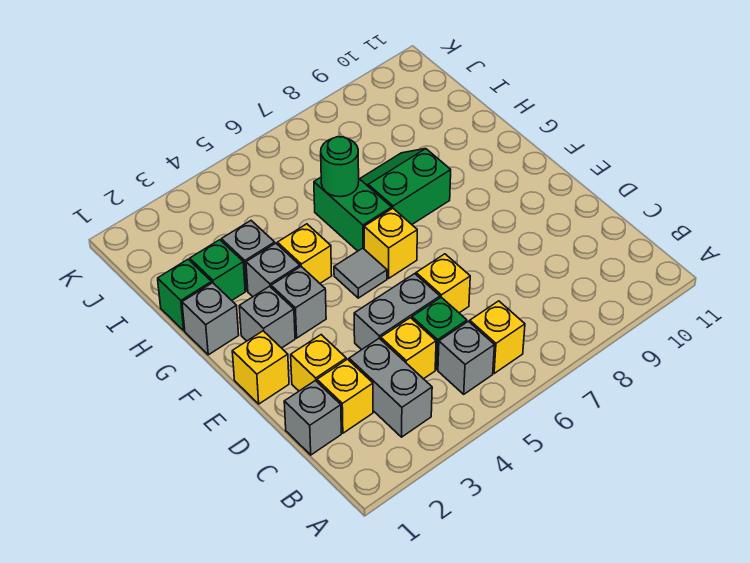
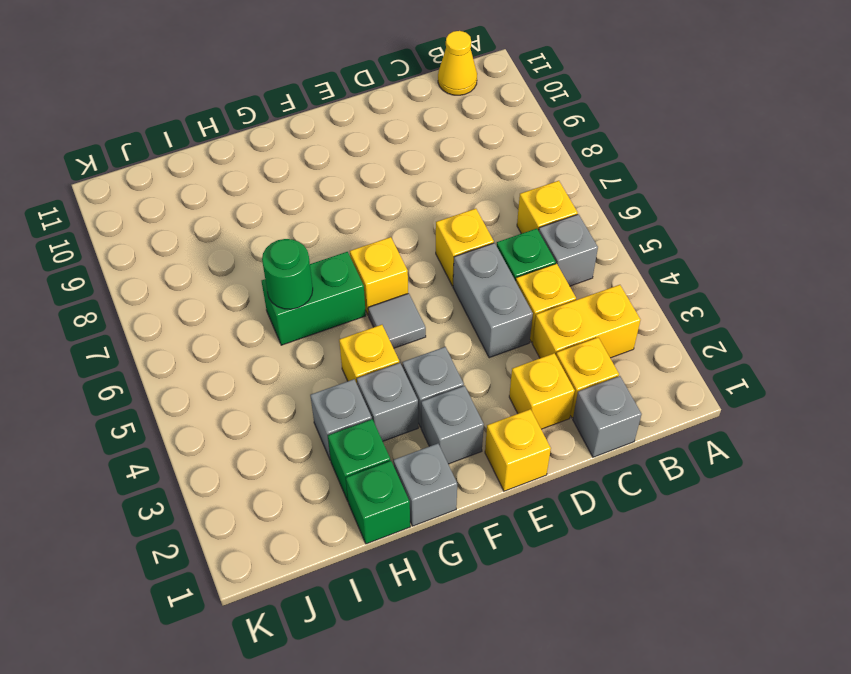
grey brick B3:C3 level 1 -> yellow brick B3:C3 level 1
none -> yellow cone B11 level 1
green slope G7:H8 level 1 top G -> none

